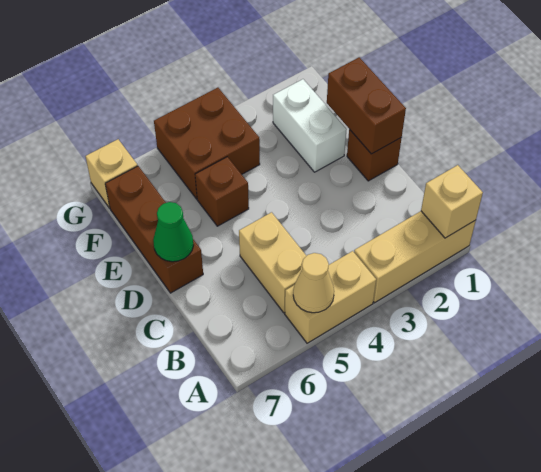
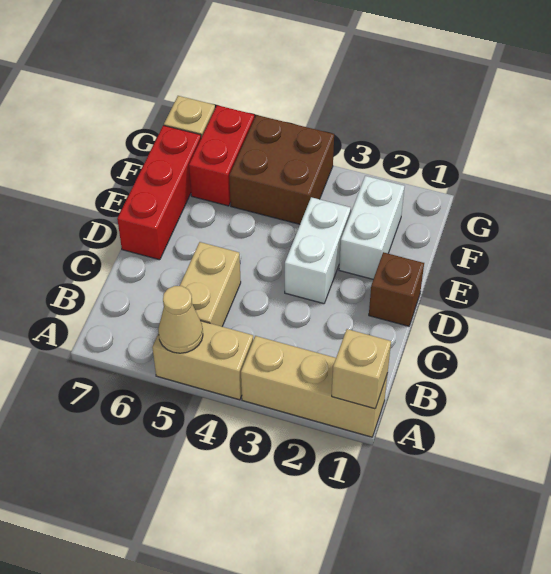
brown brick D1:E1 level 2 -> none
none -> white brick D3:E3 level 1
brown brick D7:F7 level 1 -> red brick D7:F7 level 1
green cone D7 level 2 -> none
brown brick E5 level 1 -> none
none -> red brick F6:G6 level 1

